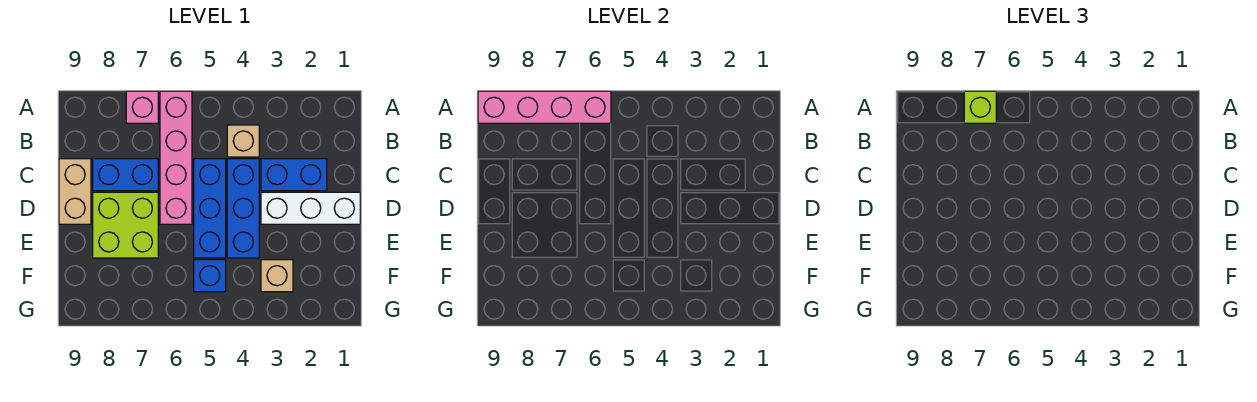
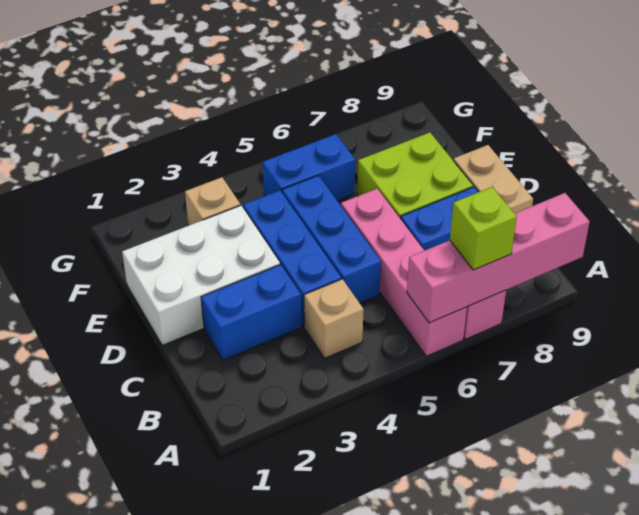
white brick D1:D3 level 1 -> white brick D1:E3 level 1
blue brick F5 level 1 -> blue brick F5:F6 level 1

